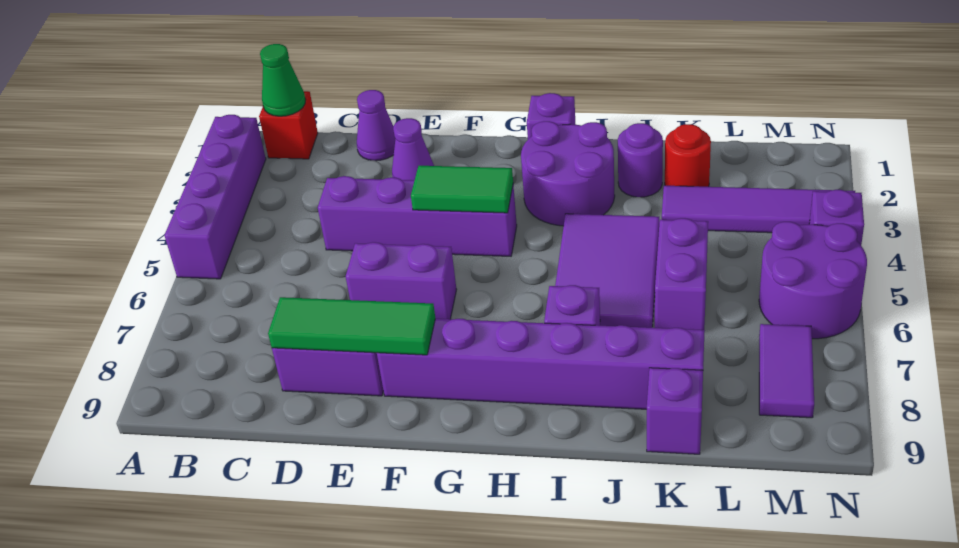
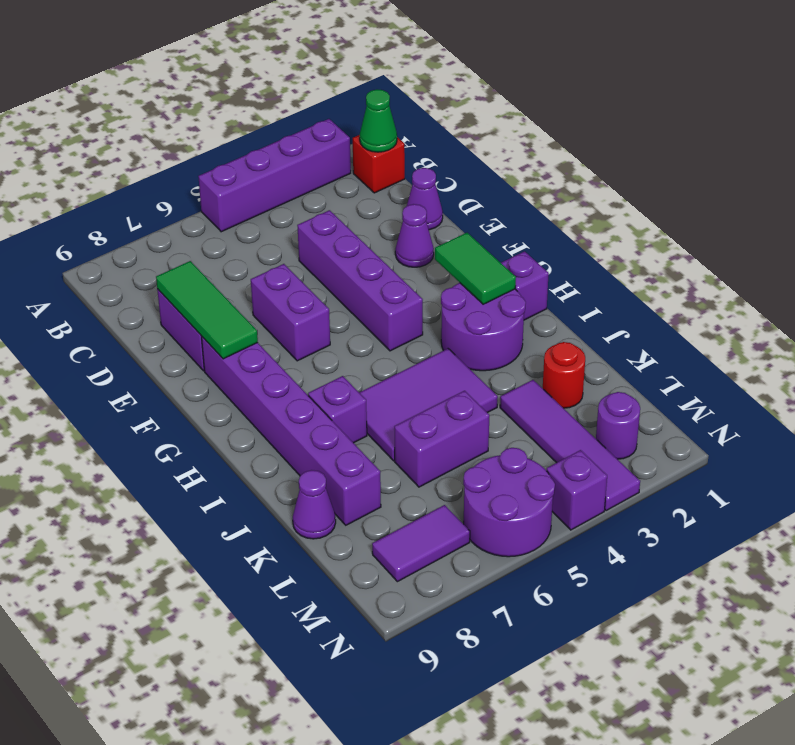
green tile F4:G4 level 2 -> green tile G2:H2 level 2
purple round brick J2 level 1 -> purple round brick M2 level 1
purple brick K9 level 1 -> purple cone K9 level 1

